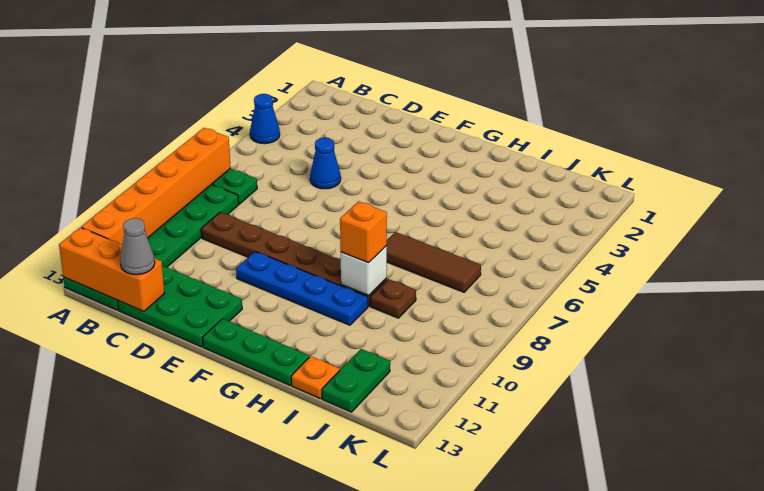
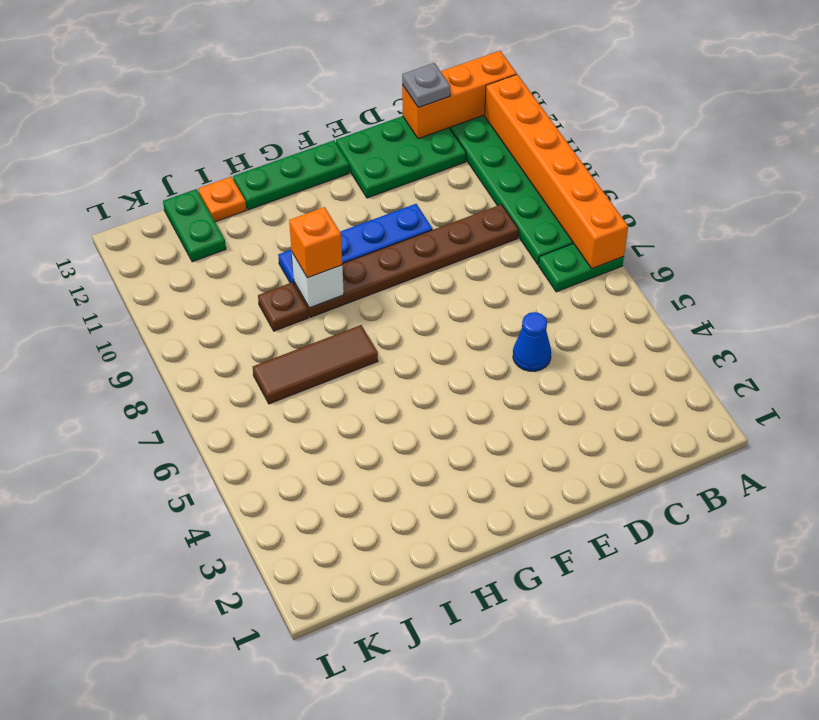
blue cone A4 level 1 -> none
grey cone C13 level 3 -> grey plate C13 level 3

